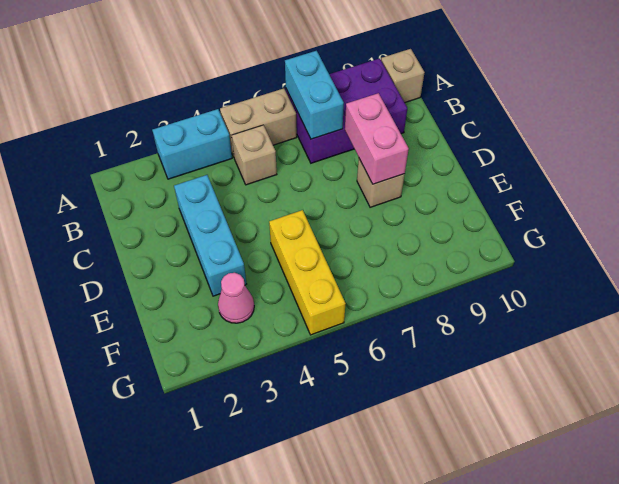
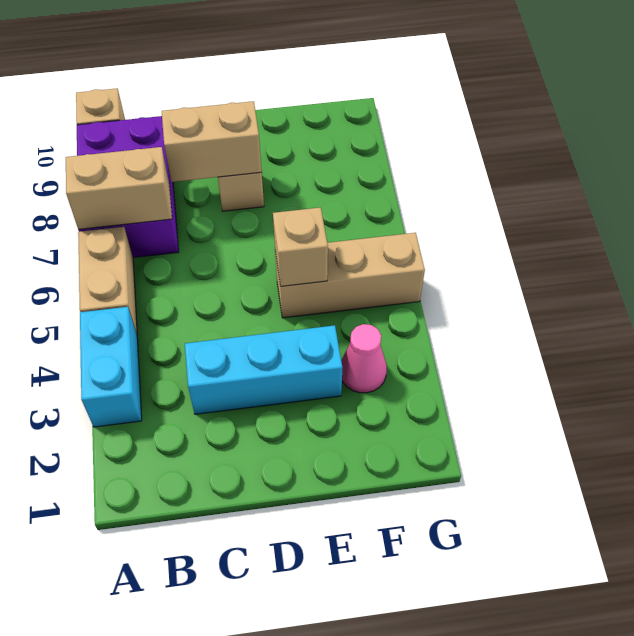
cyan brick A7:B7 level 2 -> tan brick A7:B7 level 2
tan brick B5 level 1 -> tan brick E5 level 2
pink brick C8:D8 level 2 -> tan brick C8:D8 level 2
yellow brick E5:G5 level 1 -> tan brick E5:G5 level 1

